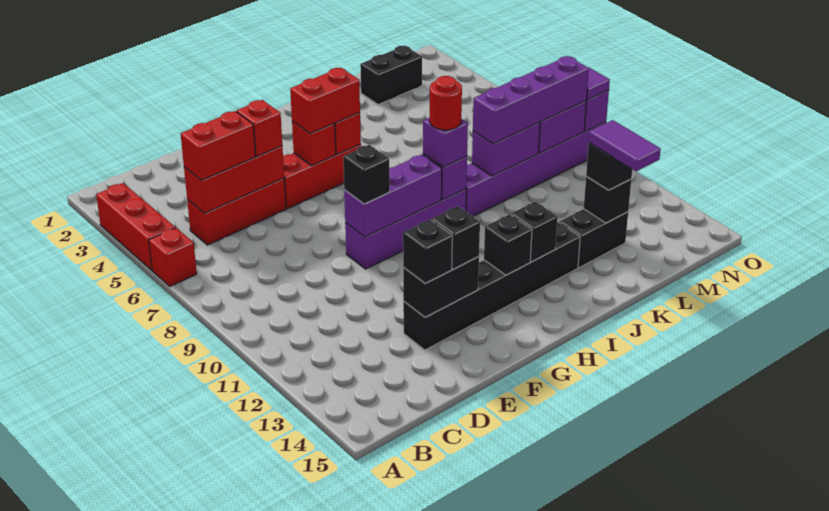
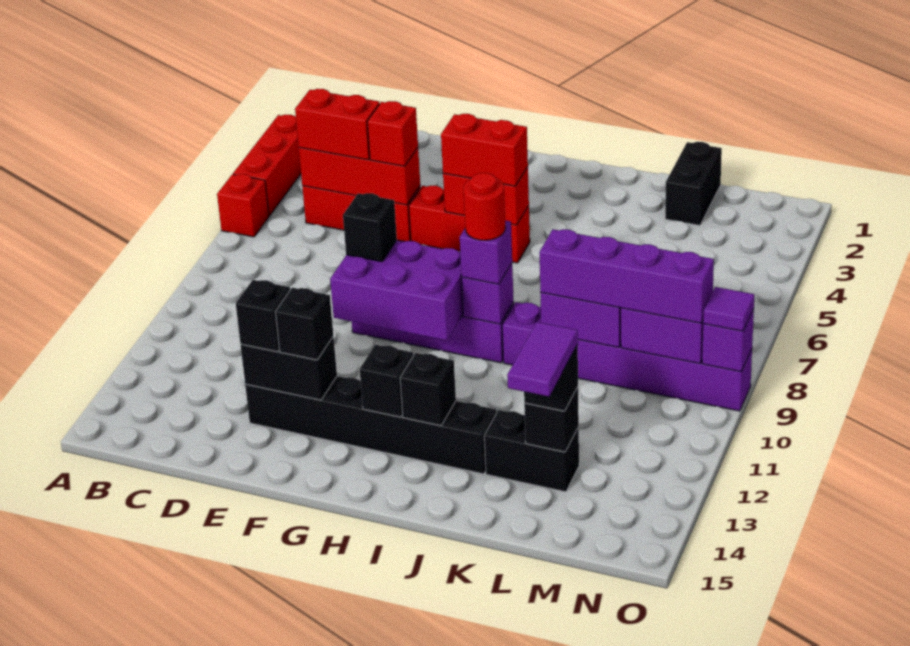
purple brick F9:H9 level 2 -> purple brick F9:H10 level 2
black brick L2:M2 level 1 -> black brick L1:L2 level 1

